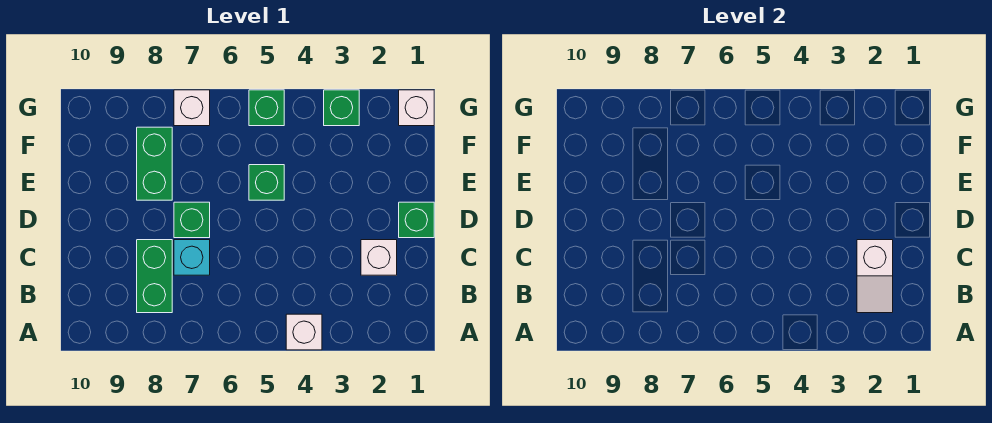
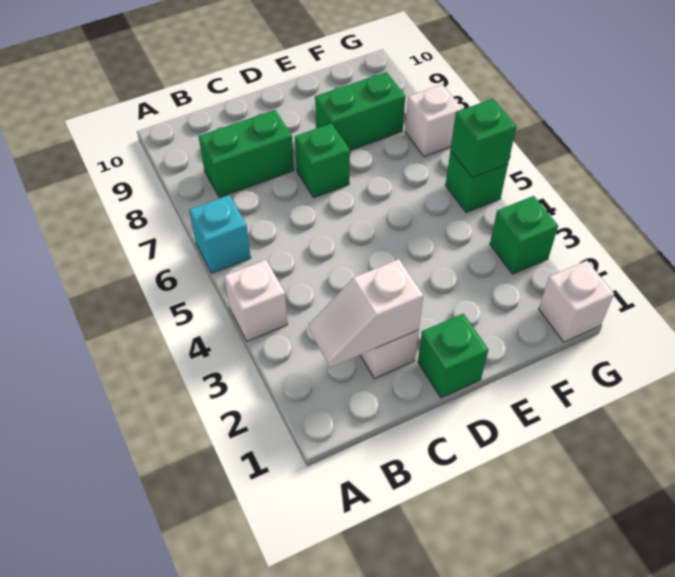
cyan brick C7 level 1 -> cyan brick A6 level 1
green brick E5 level 1 -> green brick G5 level 2

